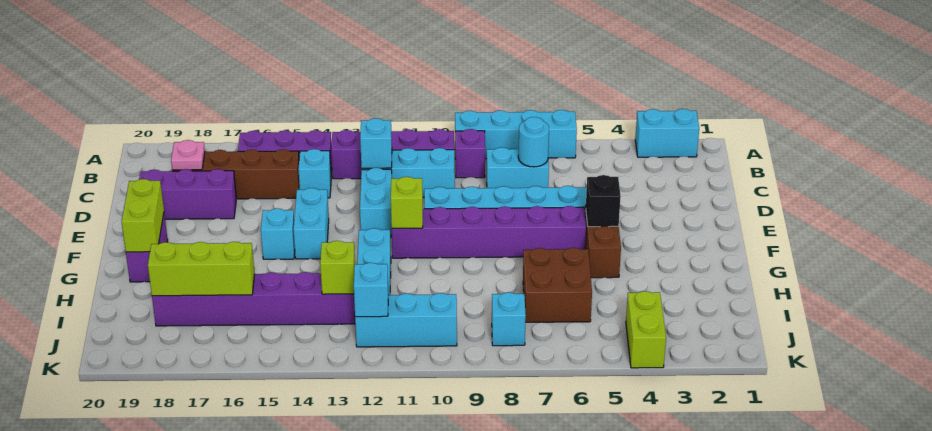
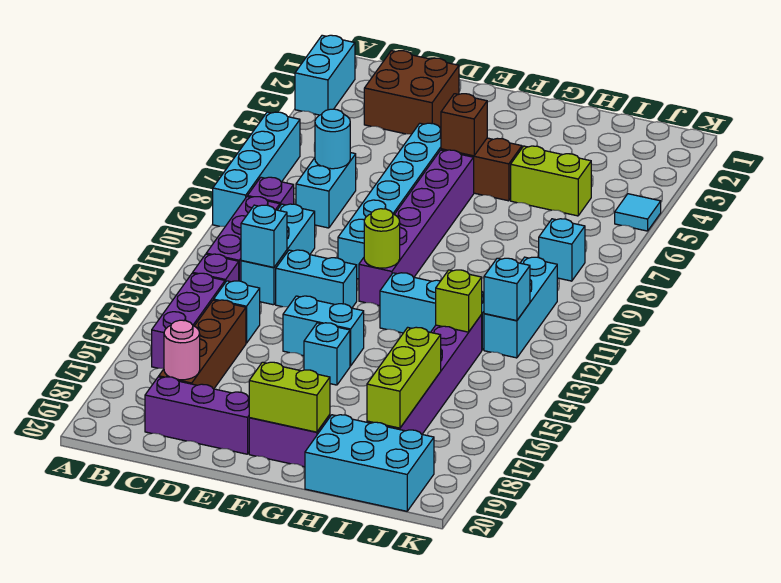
pink plate C18 level 2 -> pink round brick C18 level 2
purple brick D17:D19 level 1 -> purple brick C19:E19 level 1
black brick F5 level 2 -> brown brick F5 level 2
lime brick F11 level 2 -> lime round brick F11 level 2
brown brick H6:I7 level 1 -> brown brick C2:D3 level 1
none -> cyan brick H19:J20 level 1
lime brick J4:K4 level 1 -> lime brick H5:I5 level 1
none -> cyan tile K5 level 1

